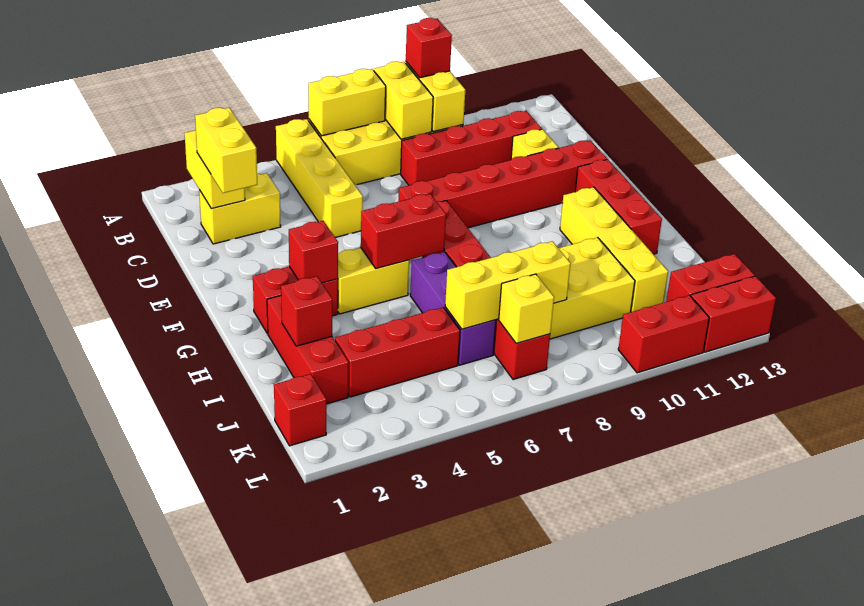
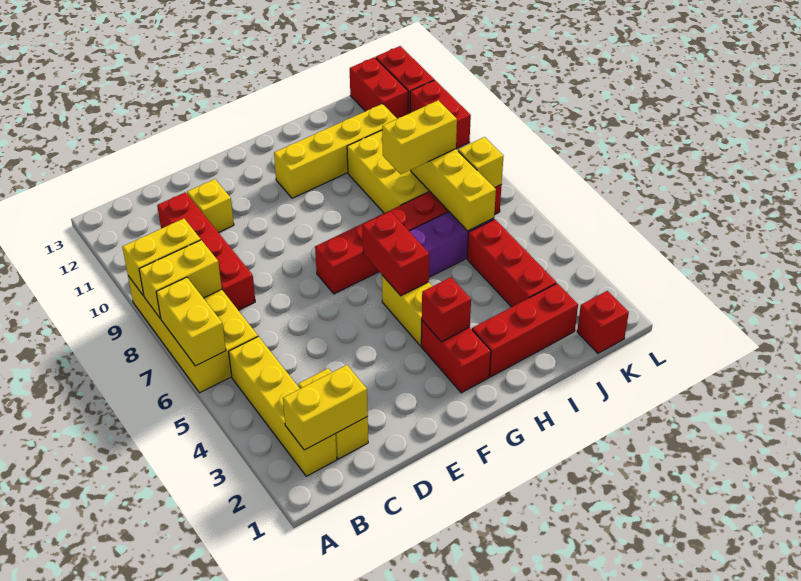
yellow brick A5:D5 level 1 -> yellow brick B2:B5 level 1
red brick A9 level 3 -> none
yellow brick C2:D2 level 3 -> yellow brick I8:J8 level 3
red brick E7:E12 level 1 -> none
red brick F12:H12 level 1 -> none
red brick I2 level 2 -> none

